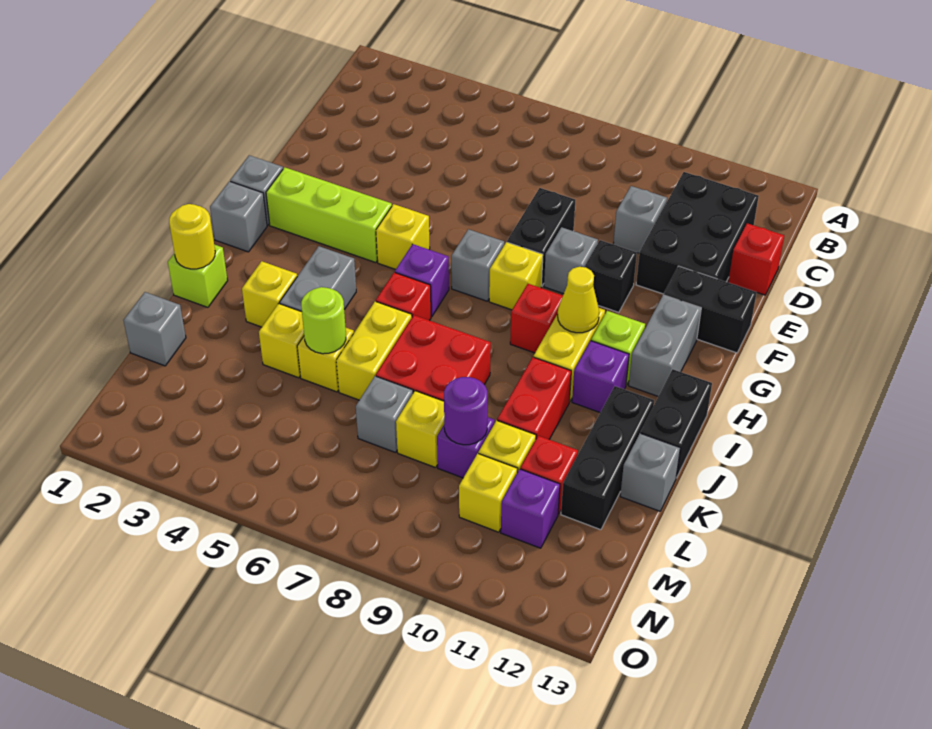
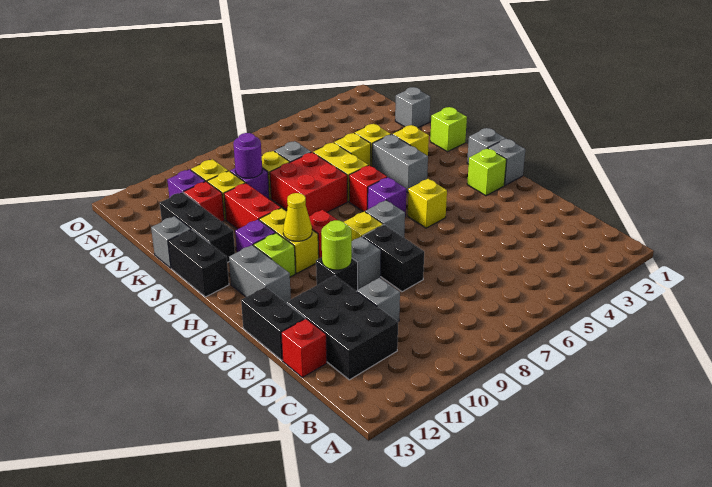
black brick F12:F13 level 1 -> black brick E13:F13 level 1
lime brick G2:G4 level 1 -> lime brick G2 level 1
yellow round brick J1 level 2 -> none
lime round brick K5 level 2 -> lime round brick F10 level 2

